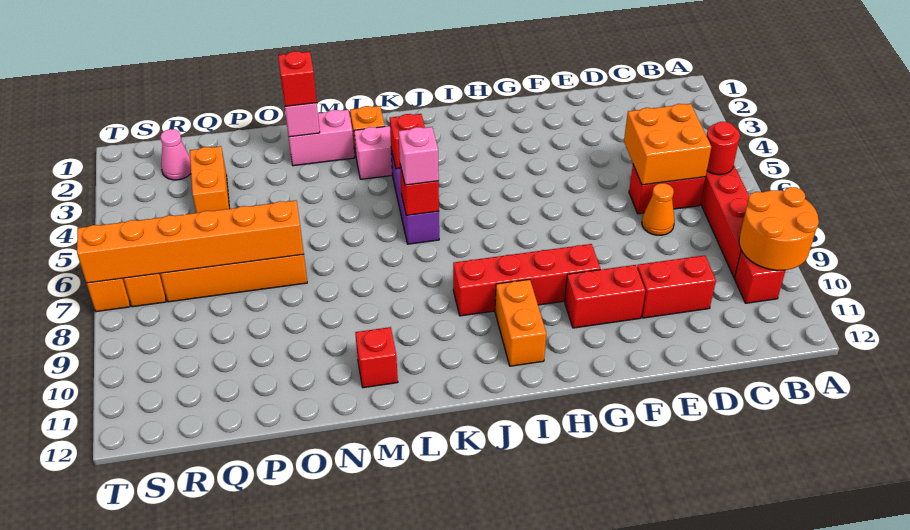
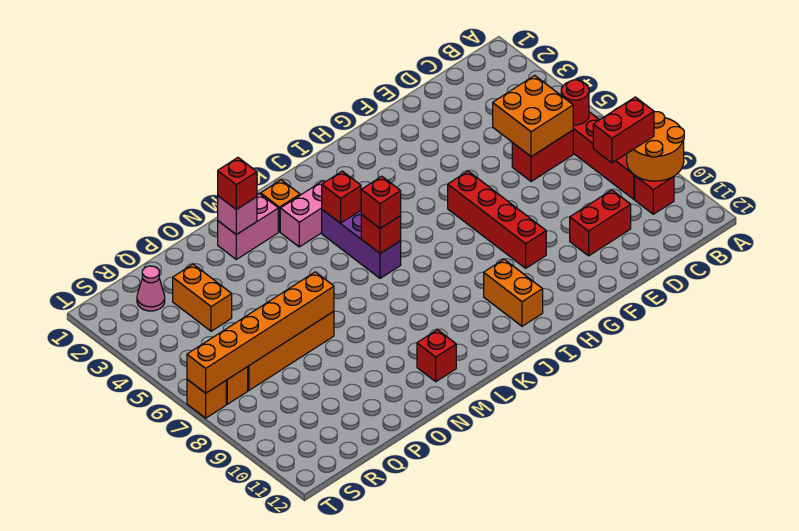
orange cone D7 level 1 -> none
red brick F10:G10 level 1 -> red brick B9:C9 level 3
red brick G9:J9 level 1 -> red brick G6:G9 level 1
pink brick K6 level 3 -> red brick K6 level 3

